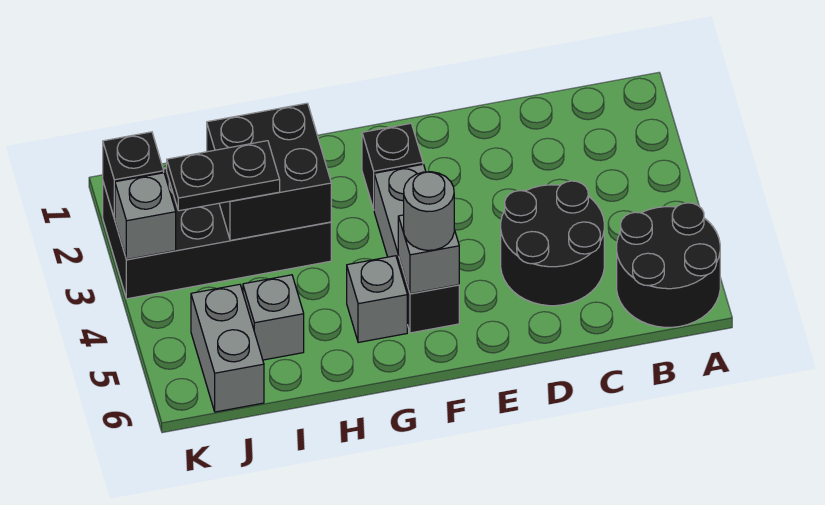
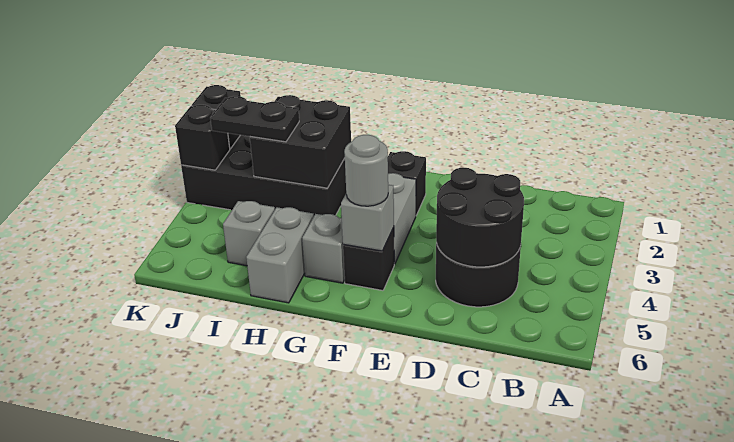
black round brick A5:B6 level 1 -> black round brick C4:D5 level 2
grey brick J5:J6 level 1 -> grey brick H5:H6 level 1
grey brick K3 level 2 -> black brick K3 level 2

